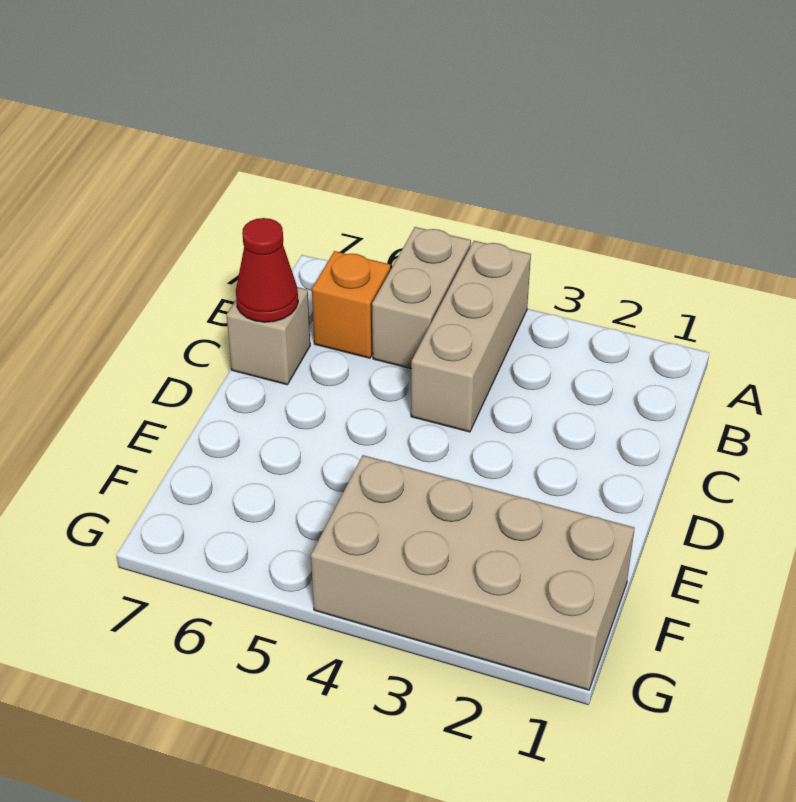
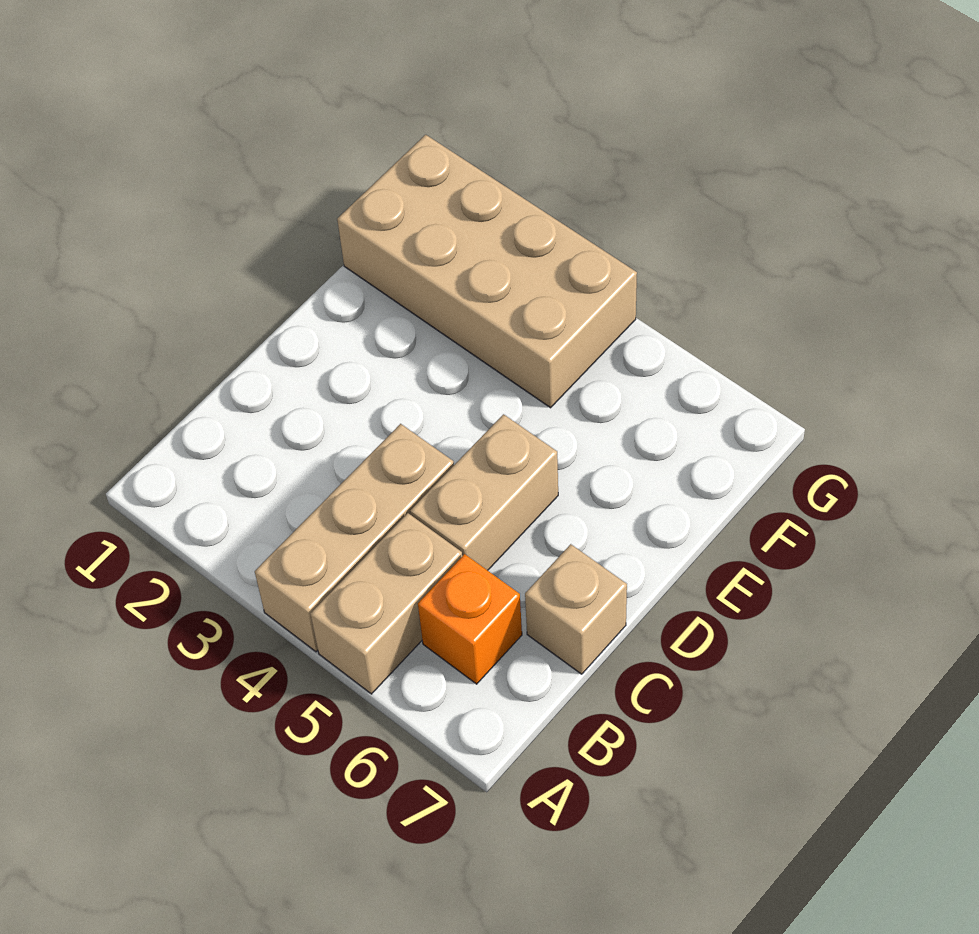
none -> tan brick C5:D5 level 1
red cone C7 level 2 -> none

